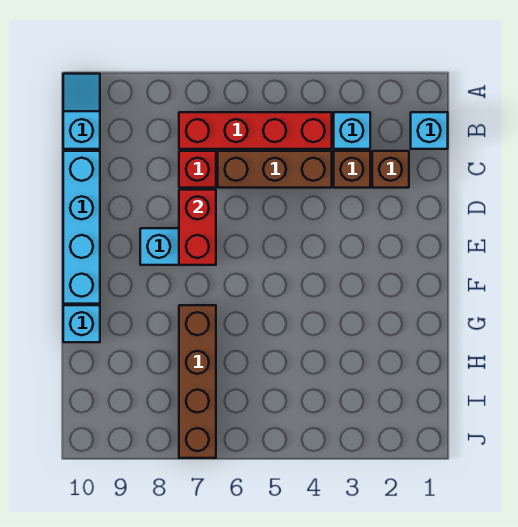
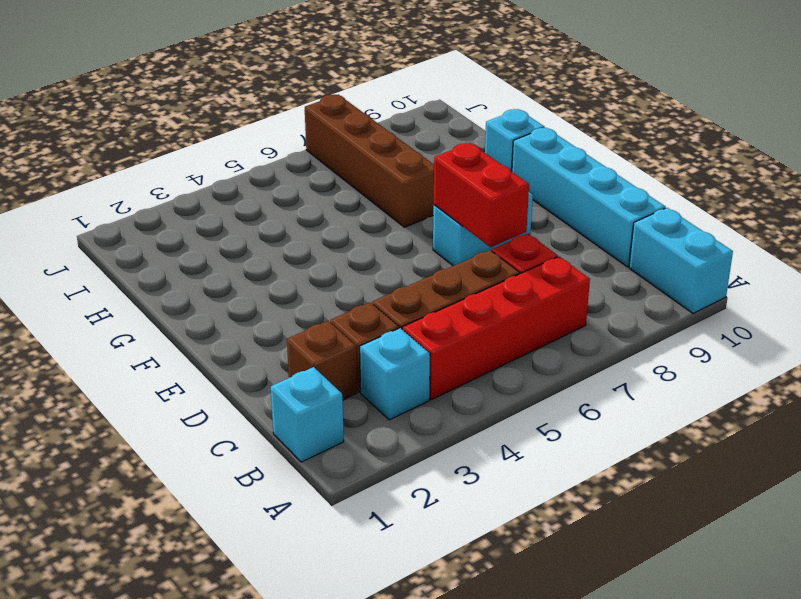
cyan slope A10:B10 level 1 top B -> cyan brick A10:B10 level 1

